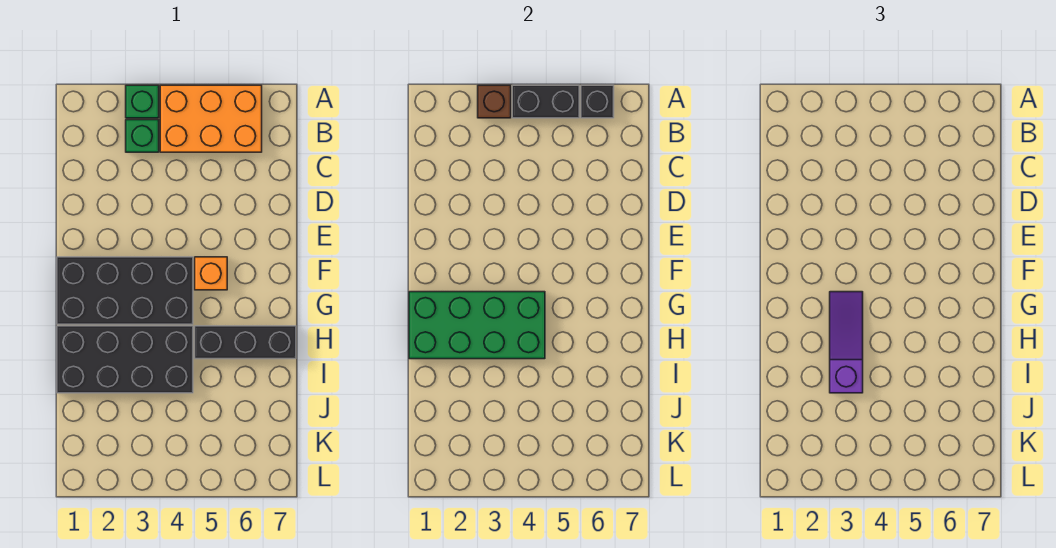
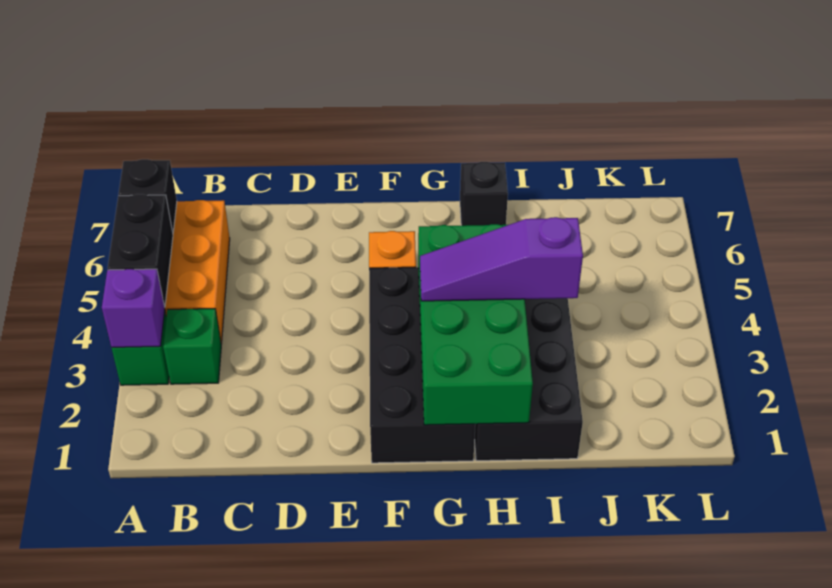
brown brick A3 level 2 -> purple brick A3 level 2
black brick H5:H7 level 1 -> black brick H7 level 1

